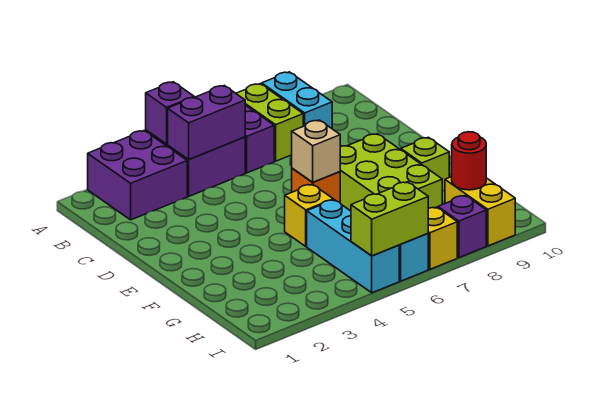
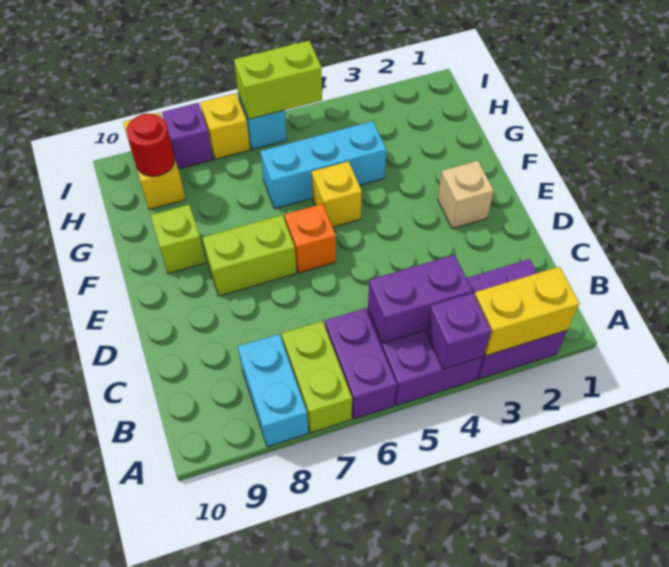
none -> yellow brick A2:A3 level 2
tan brick E6 level 2 -> tan brick E2 level 1
lime brick E7:G8 level 1 -> lime brick E7:E8 level 1
cyan brick G5:I5 level 1 -> cyan brick G4:G6 level 1

